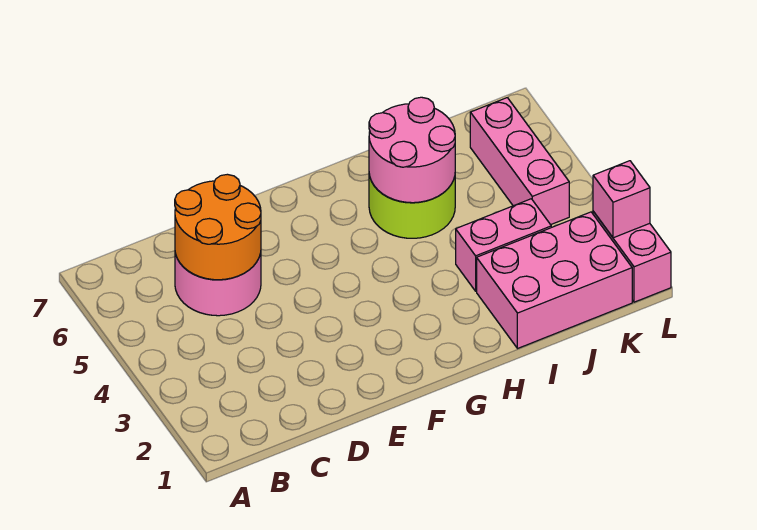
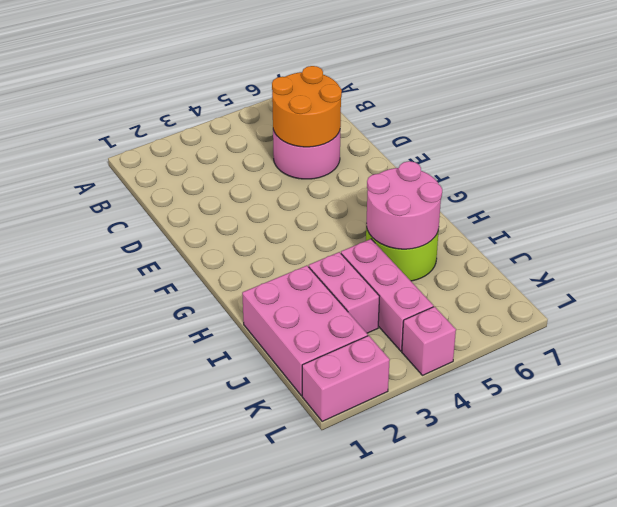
pink brick K4:K6 level 1 -> pink brick I4:K4 level 1
pink brick L2 level 2 -> pink brick L4 level 1

